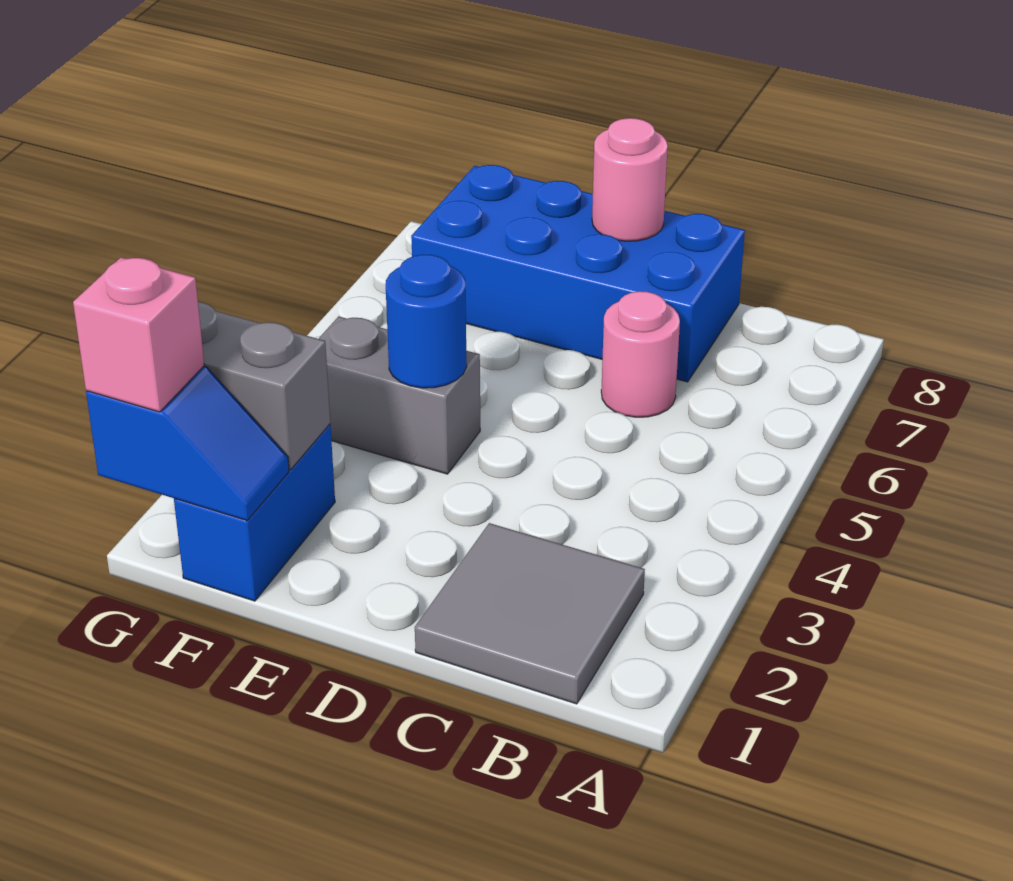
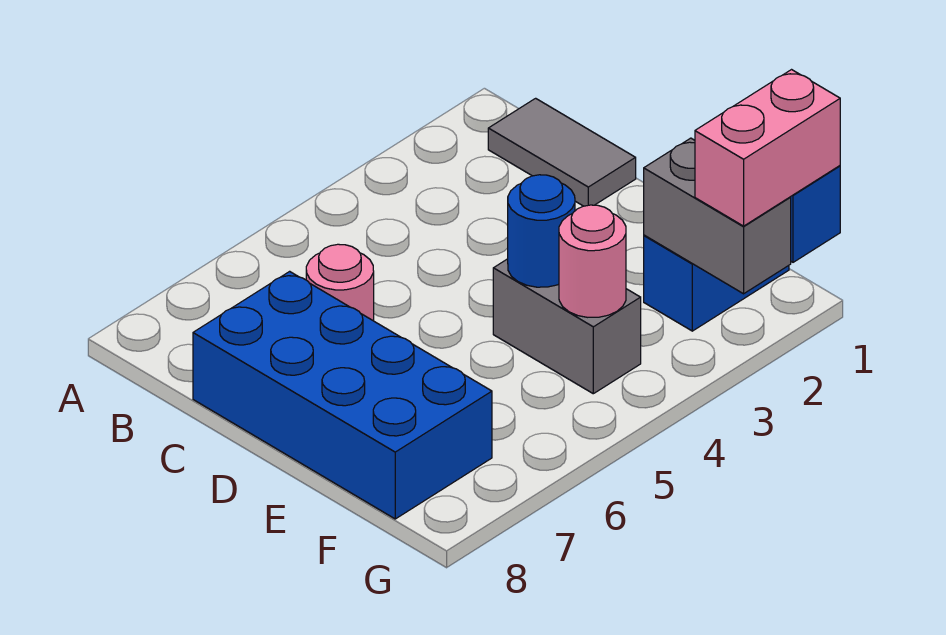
grey tile B1:C2 level 1 -> grey tile B1:C1 level 1
pink round brick D8 level 2 -> pink round brick F4 level 2
pink brick G1 level 3 -> pink brick G1:G2 level 3

